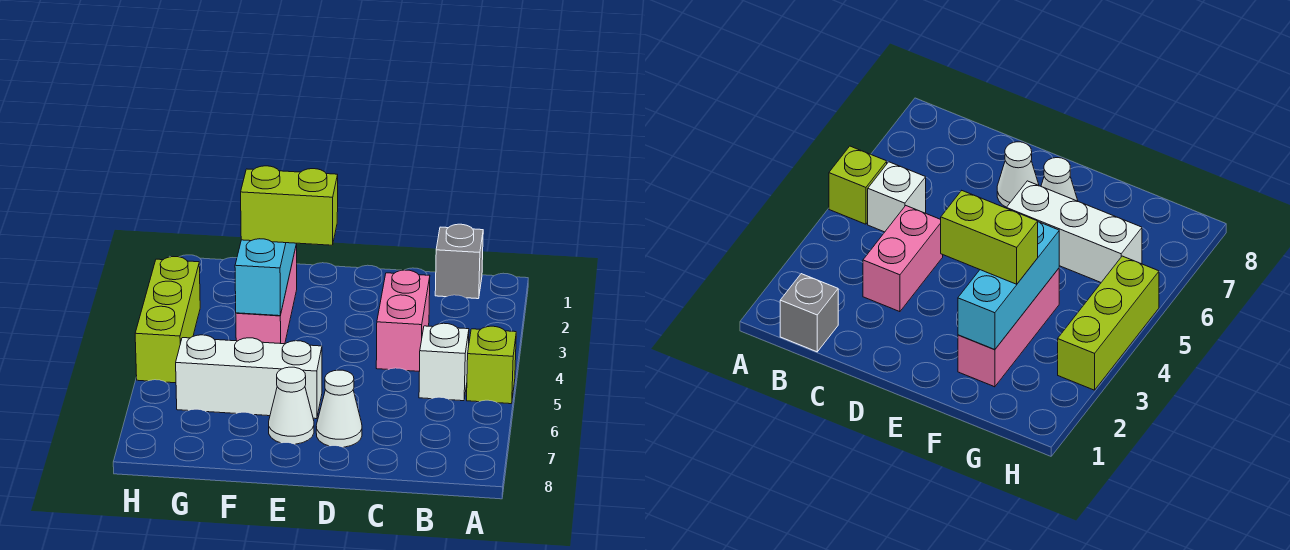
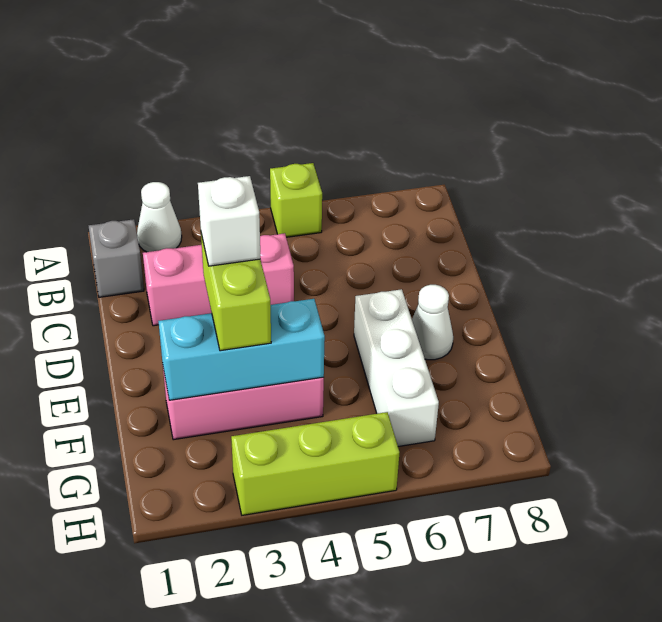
white brick B5 level 1 -> white brick E3 level 4
pink brick C3:C4 level 1 -> pink brick C2:C4 level 1
white cone D7 level 1 -> white cone A2 level 1

